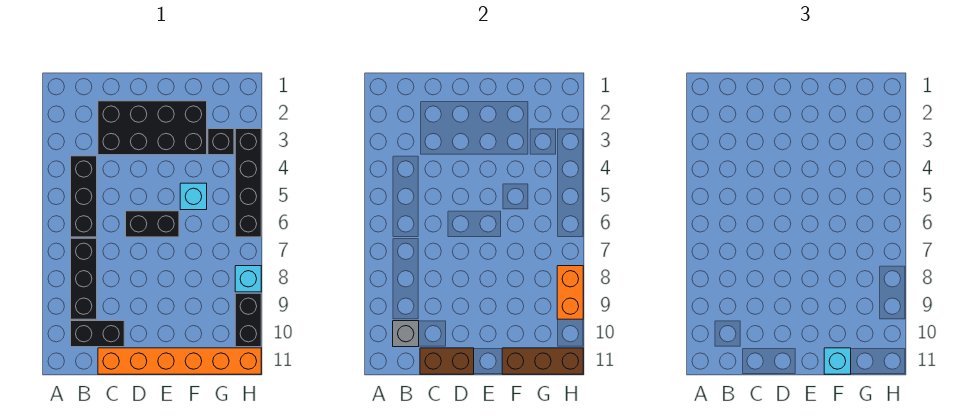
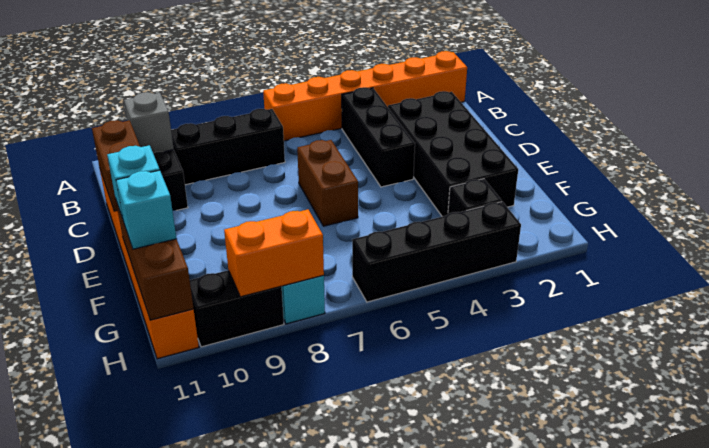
none -> orange brick A1:A6 level 1
black brick B4:B6 level 1 -> black brick B4:D4 level 1
black brick D6:E6 level 1 -> brown brick D6:E6 level 1
cyan brick F5 level 1 -> cyan brick G11 level 3

